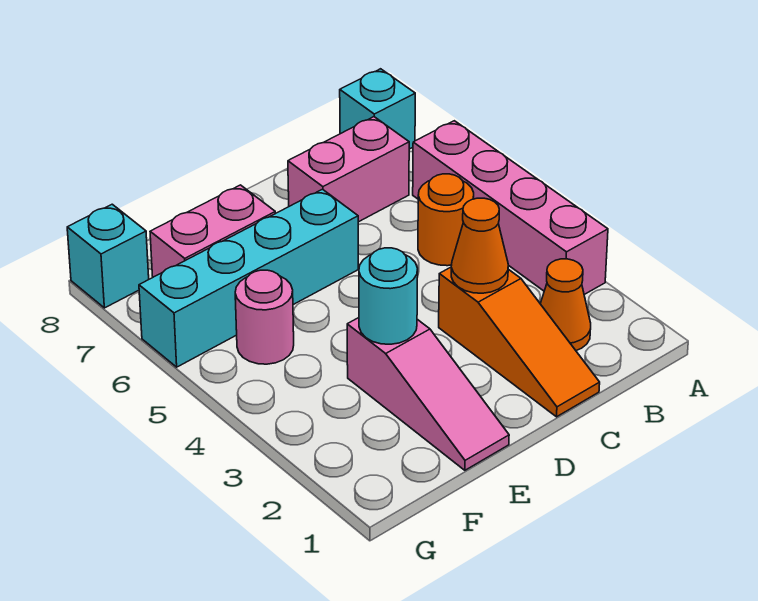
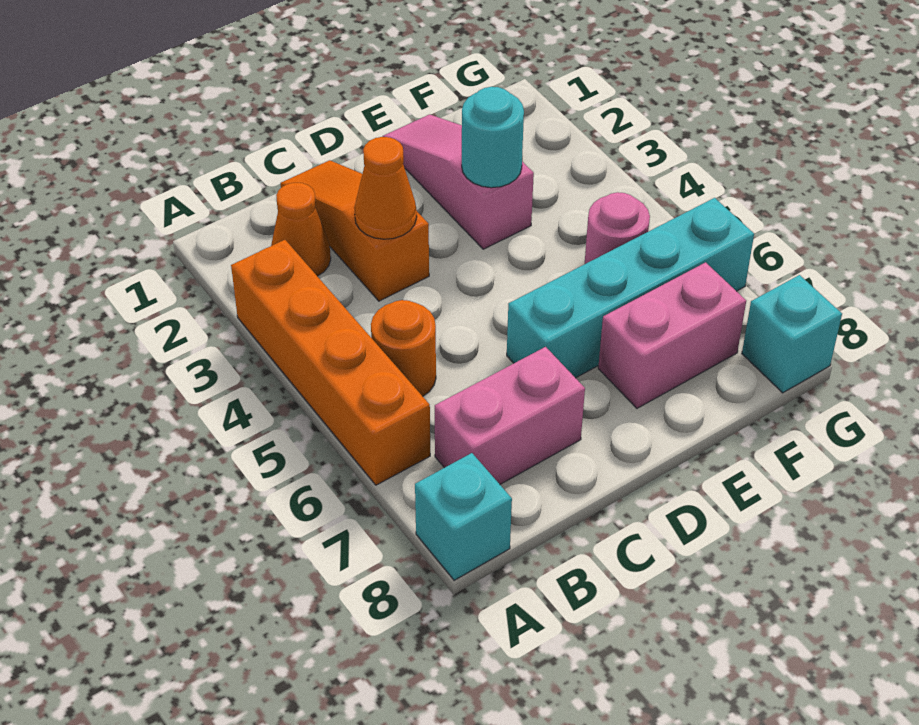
pink brick A3:A6 level 1 -> orange brick A3:A6 level 1

